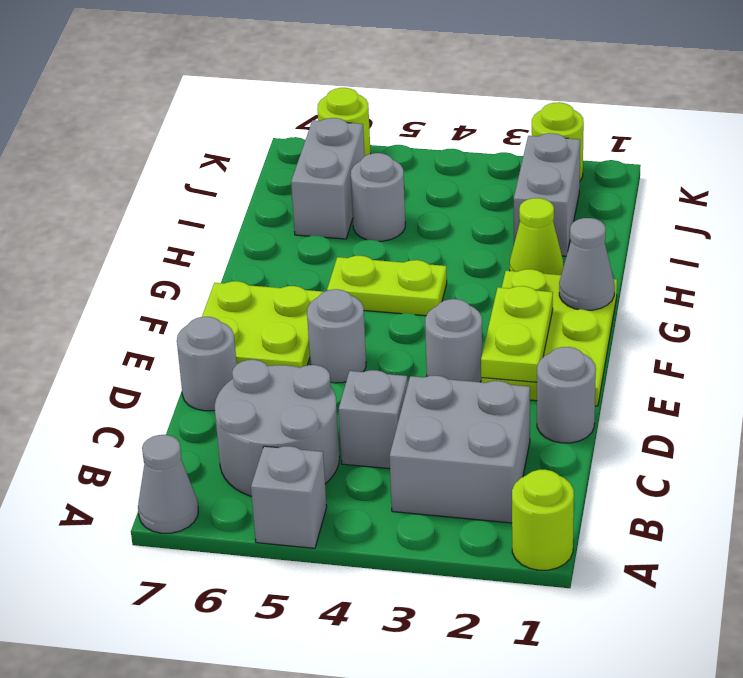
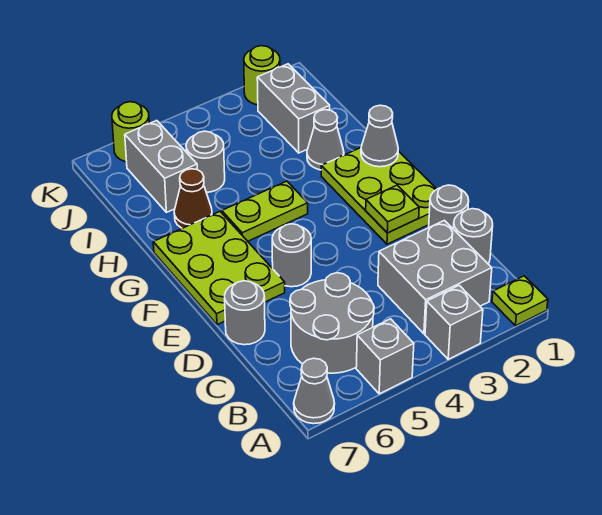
lime round brick A1 level 1 -> lime plate A1 level 1
grey brick C4 level 1 -> grey brick A3 level 1
lime plate E2:F2 level 2 -> lime plate E2 level 2
grey round brick E3 level 1 -> grey round brick C1 level 1
lime plate E6:F7 level 1 -> lime plate E6:G7 level 1
lime cone H2 level 1 -> grey cone H2 level 1
none -> brown cone H6 level 1

